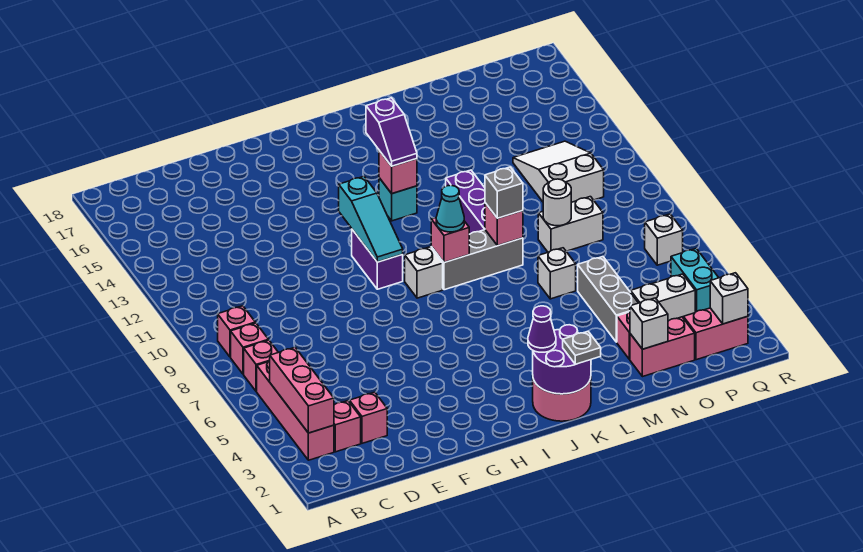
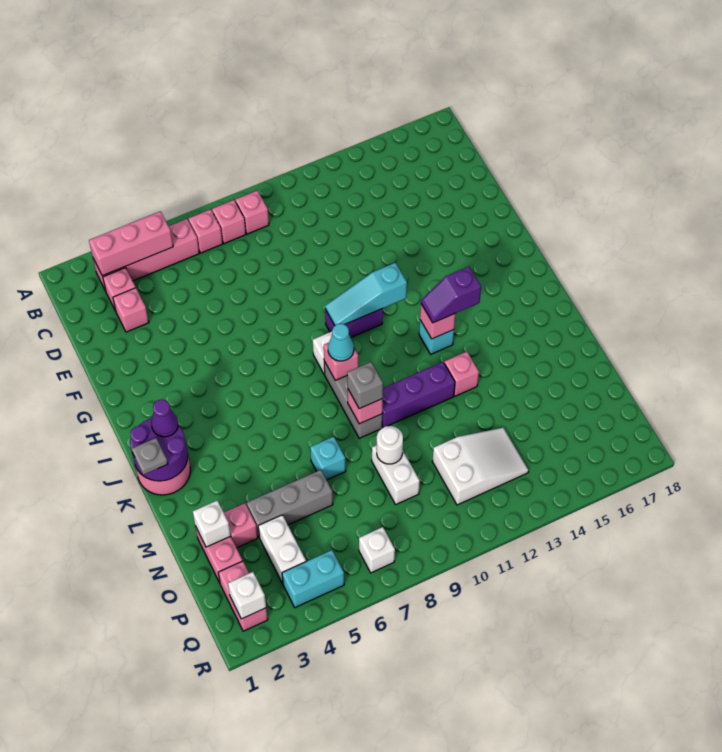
none -> pink brick L13 level 1
white brick M7 level 1 -> cyan brick M7 level 1

